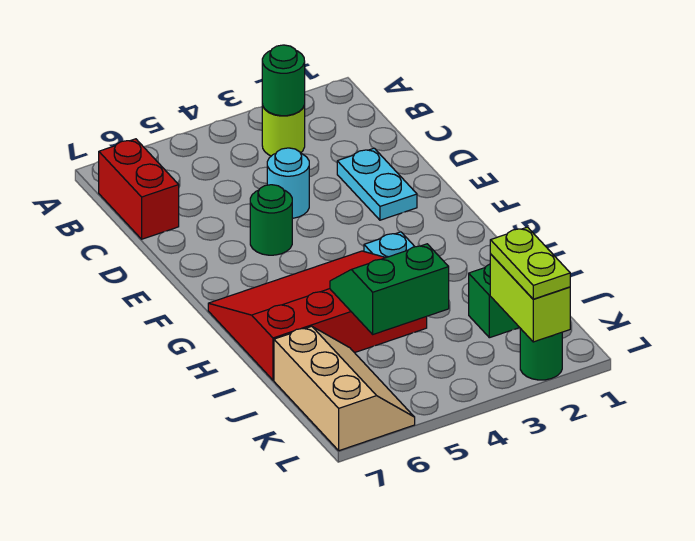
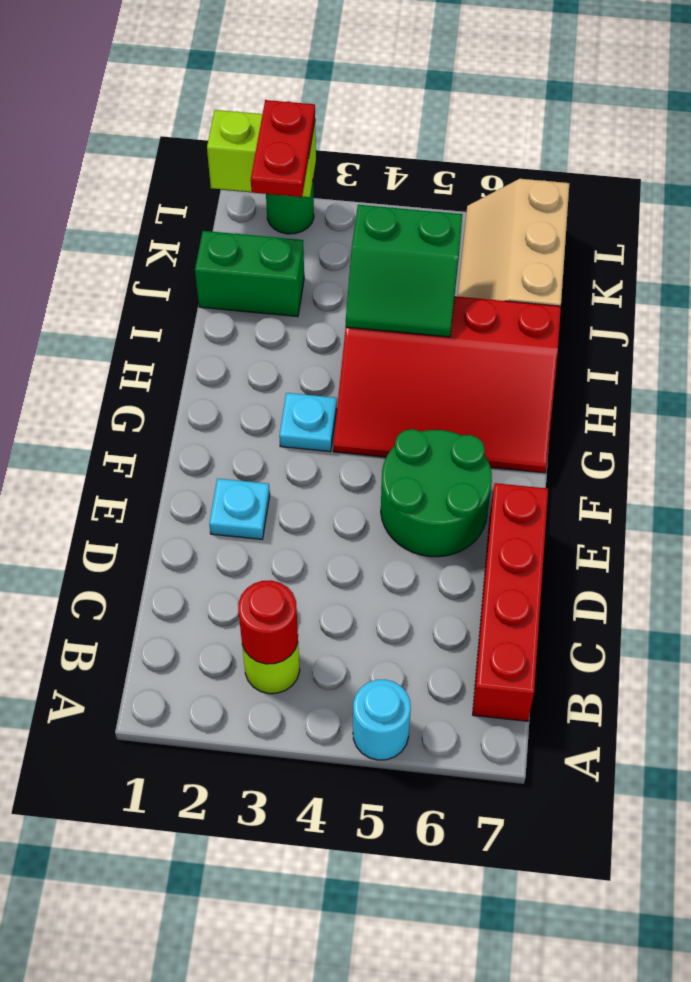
green round brick B3 level 2 -> red round brick B3 level 2
red brick B7:C7 level 1 -> red brick B7:E7 level 1
cyan plate D2:E2 level 1 -> cyan plate E2 level 1
cyan round brick D4 level 1 -> cyan round brick A5 level 1
green round brick E5 level 1 -> green round brick E5:F6 level 1
lime brick K2:L2 level 2 -> lime brick L1:L2 level 2
lime plate K2:L2 level 3 -> red plate K2:L2 level 3

